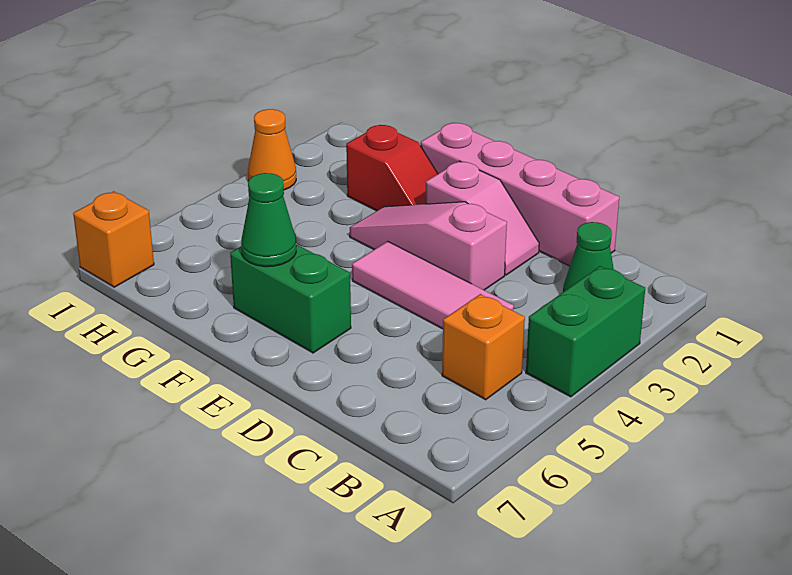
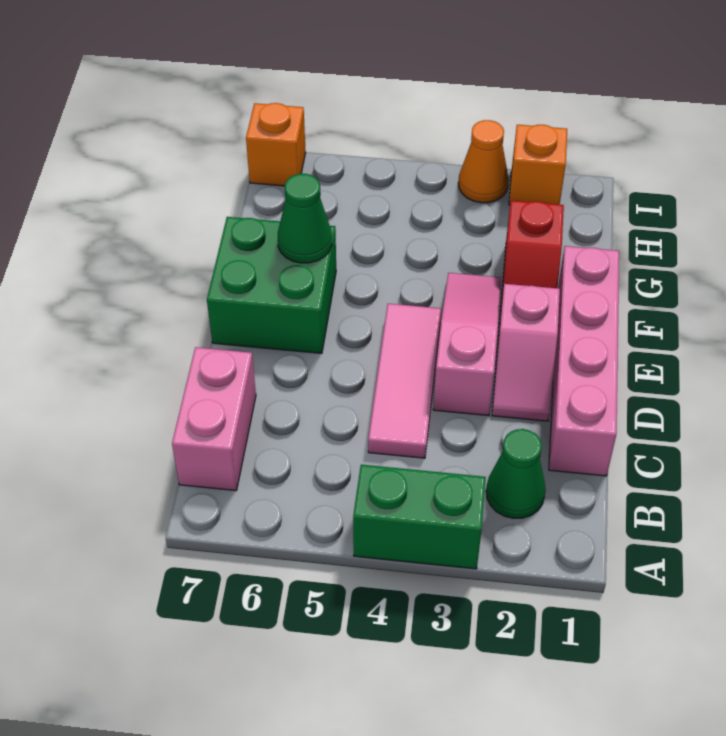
orange brick B5 level 1 -> orange brick I2 level 1
none -> pink brick B7:C7 level 1
green brick E6:F6 level 1 -> green brick E6:F7 level 1

